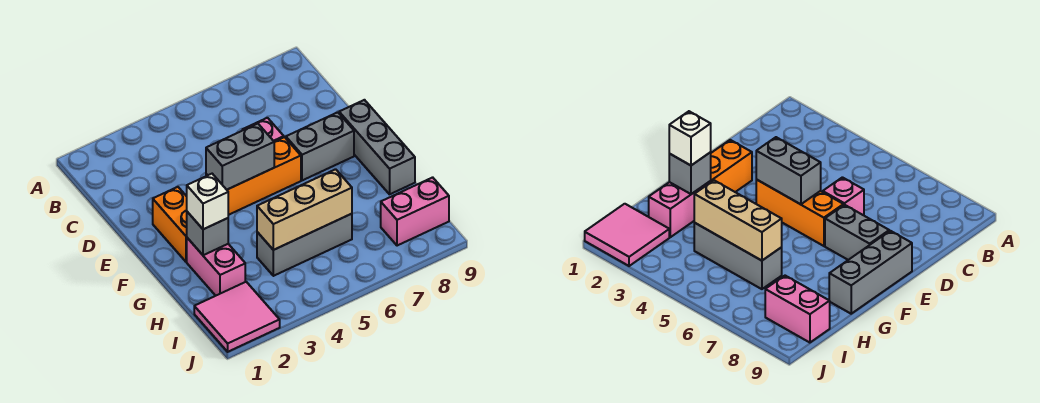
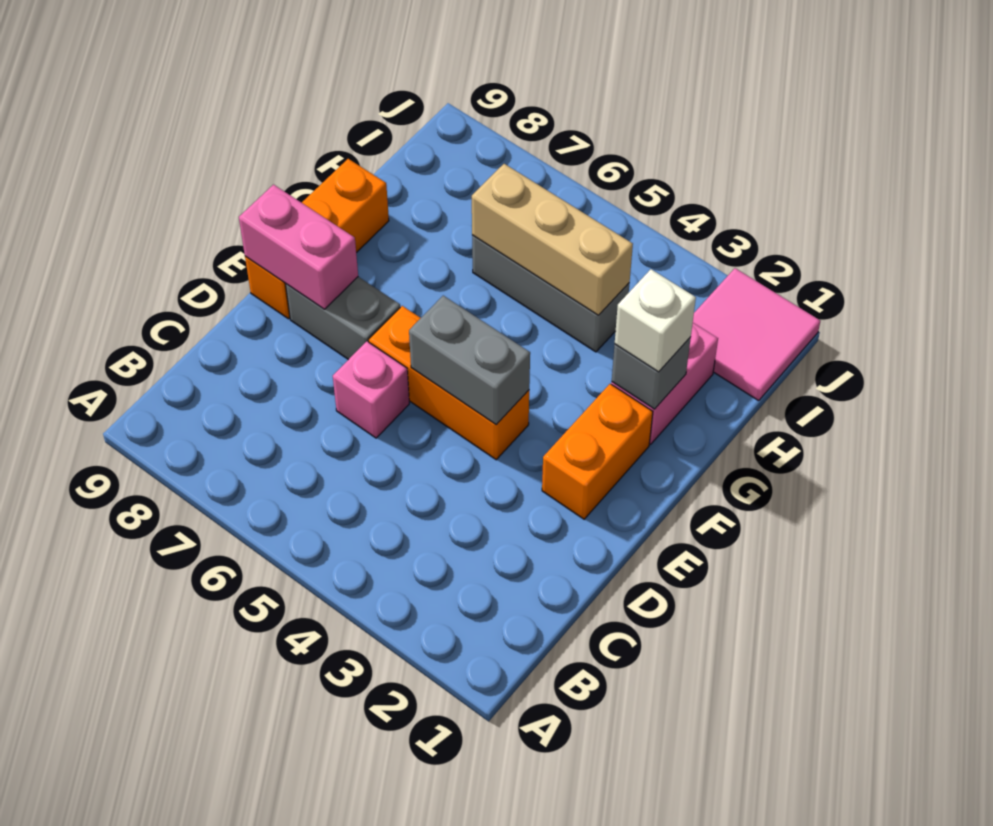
grey brick E9:G9 level 1 -> orange brick E9:G9 level 1
pink brick I8:I9 level 1 -> pink brick E8:E9 level 2

